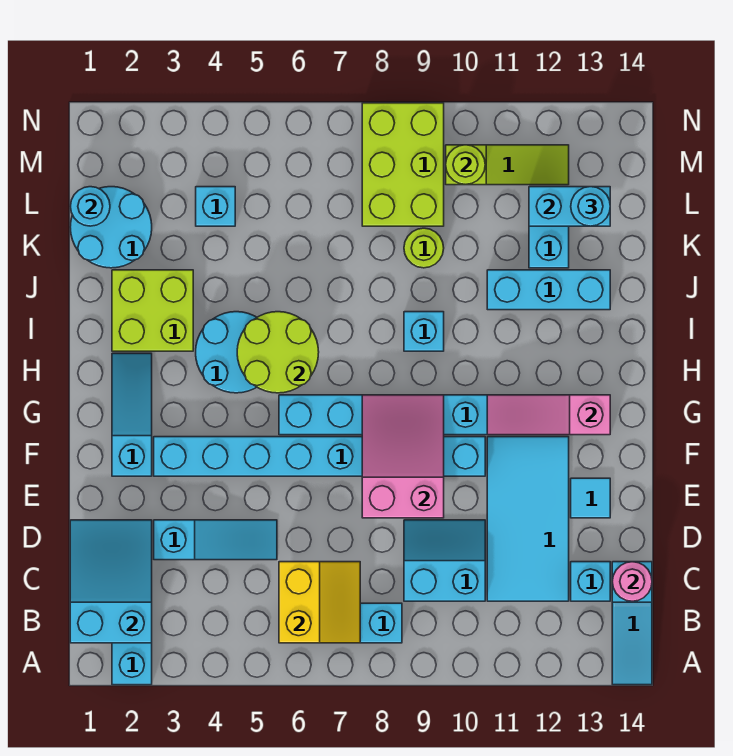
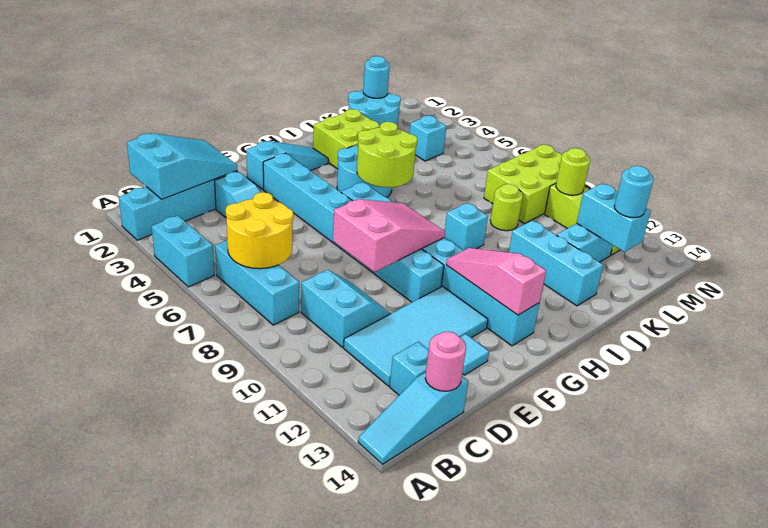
none -> cyan brick A4:A5 level 1
yellow slope B6:C7 level 2 top 6 -> yellow round brick B6:C7 level 2

